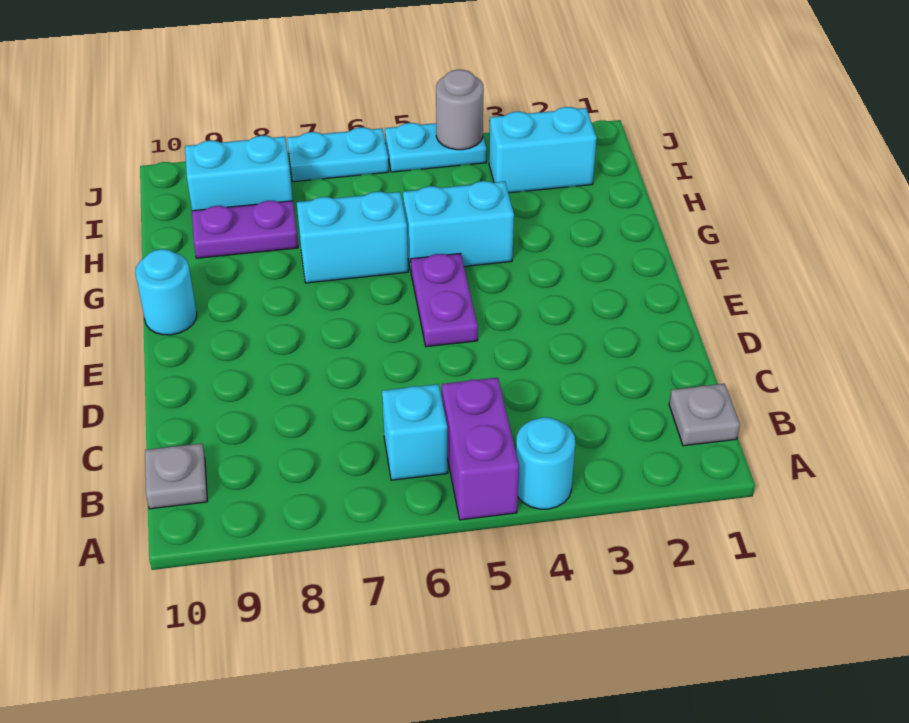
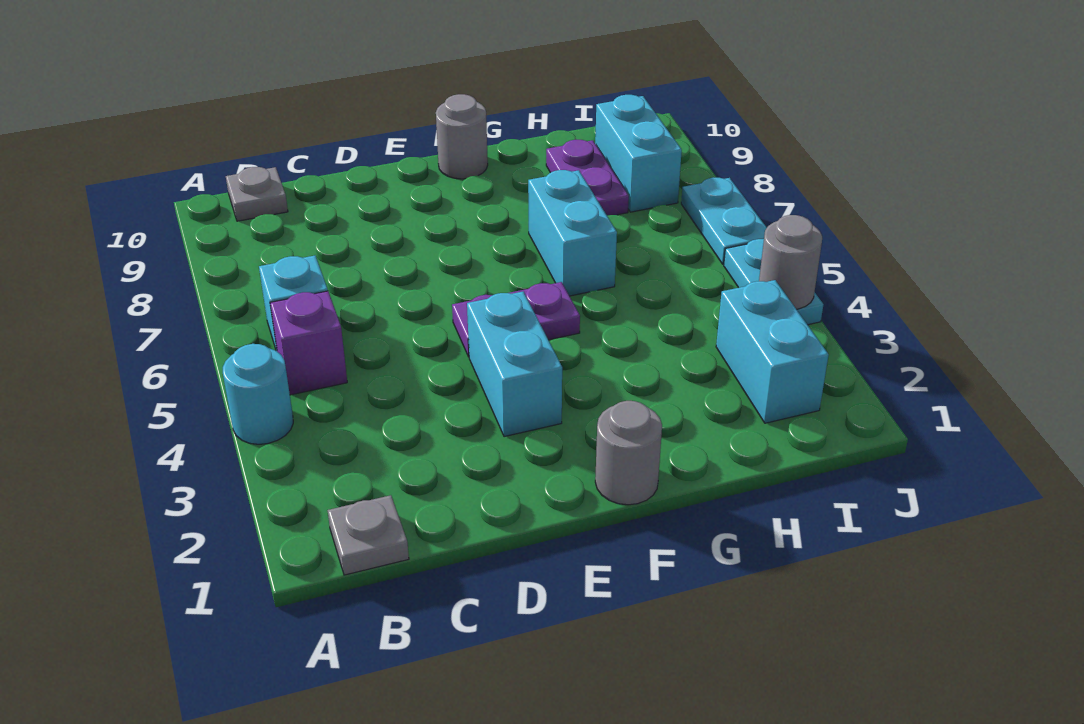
purple brick A5:B5 level 1 -> purple brick B5 level 1
none -> grey round brick F1 level 1
cyan round brick F10 level 1 -> grey round brick F10 level 1
cyan brick G4:G5 level 1 -> cyan brick E3:E4 level 1

